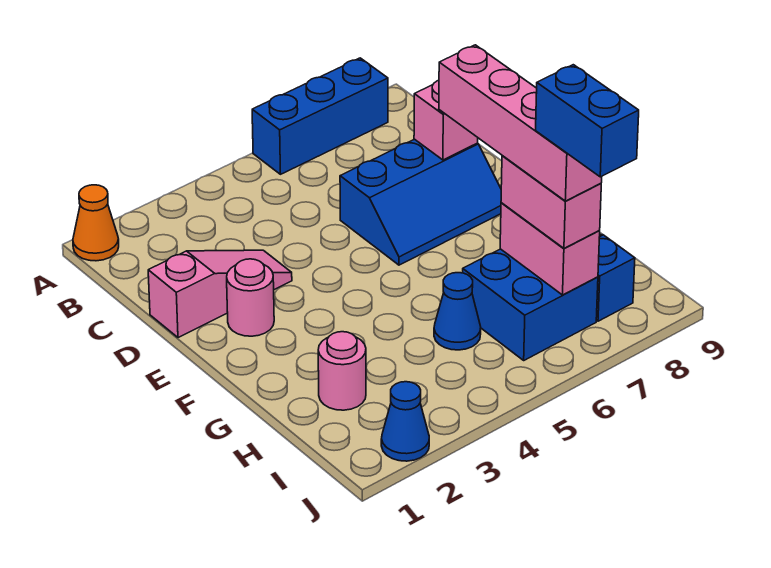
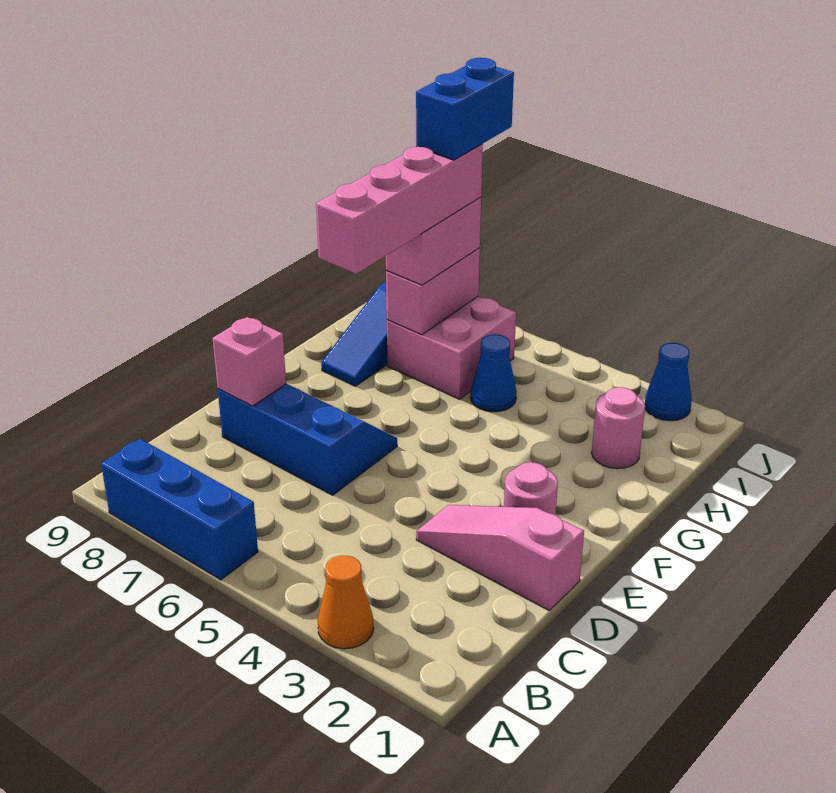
orange cone A1 level 1 -> orange cone A3 level 1
blue brick H6:I7 level 1 -> pink brick H6:I7 level 1

